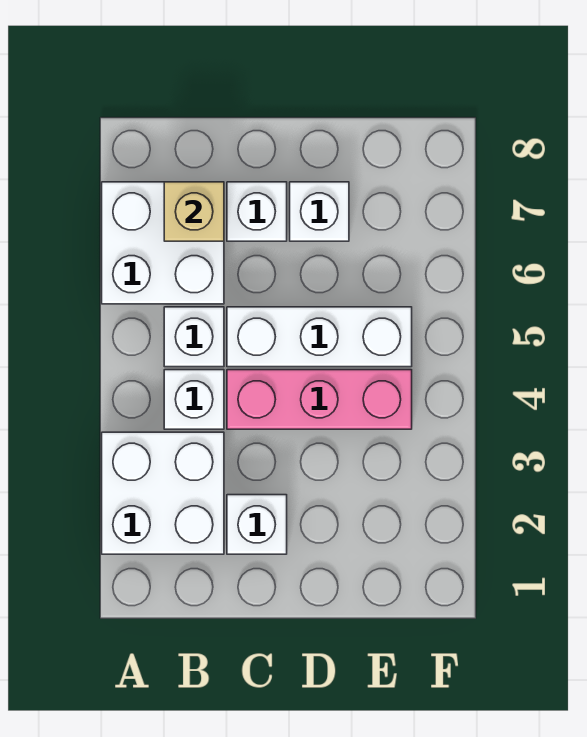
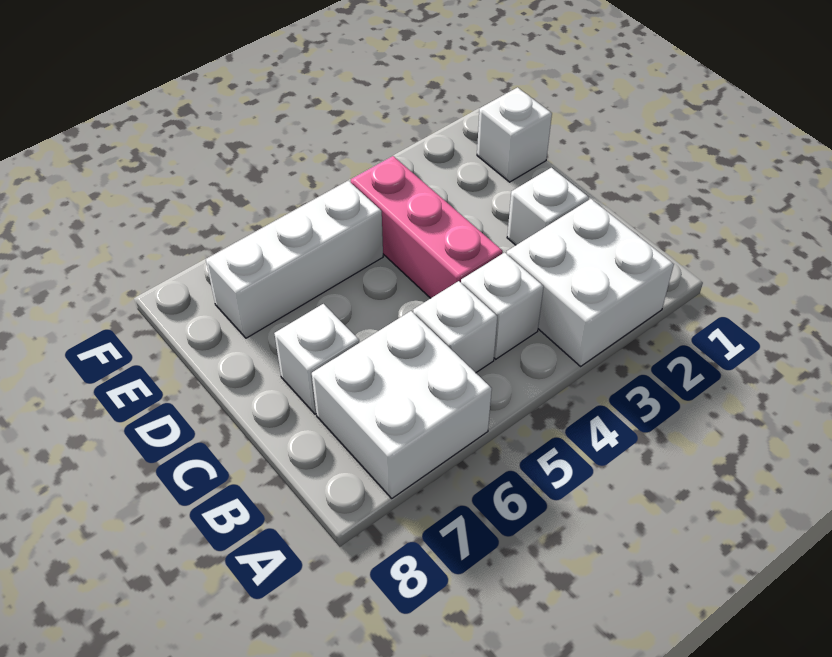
tan brick B7 level 2 -> none
white brick C5:E5 level 1 -> white brick E5:E7 level 1
white brick D7 level 1 -> white brick E1 level 1

